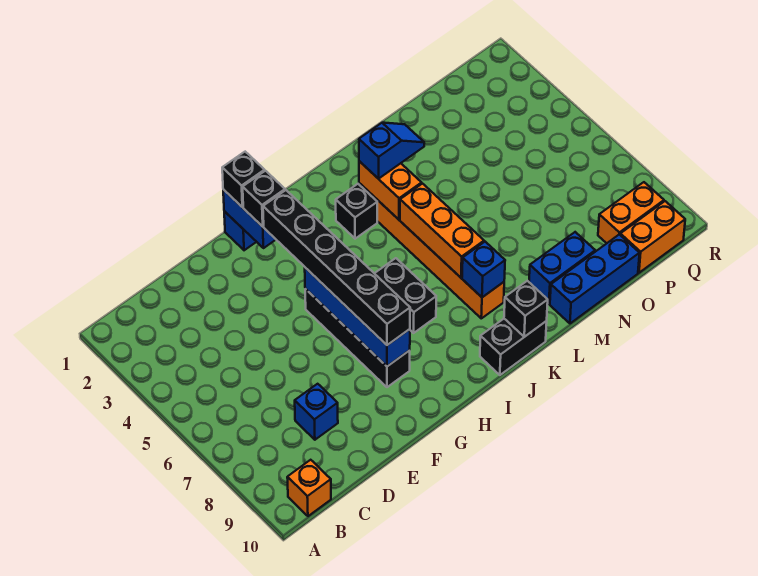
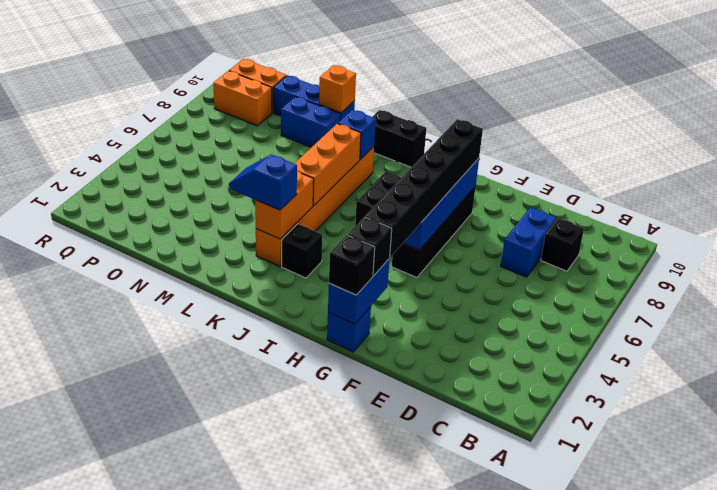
orange brick B10 level 1 -> orange brick M10 level 2
blue brick D8 level 1 -> blue brick D7:D8 level 1
black brick K10 level 2 -> black brick C8 level 1

